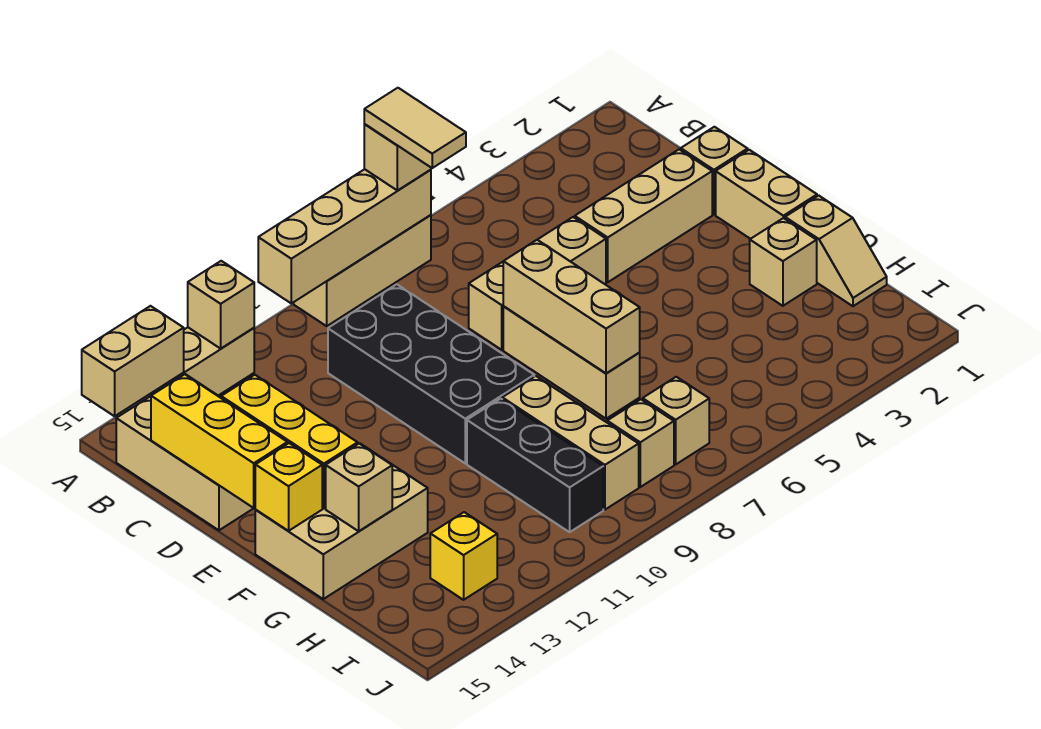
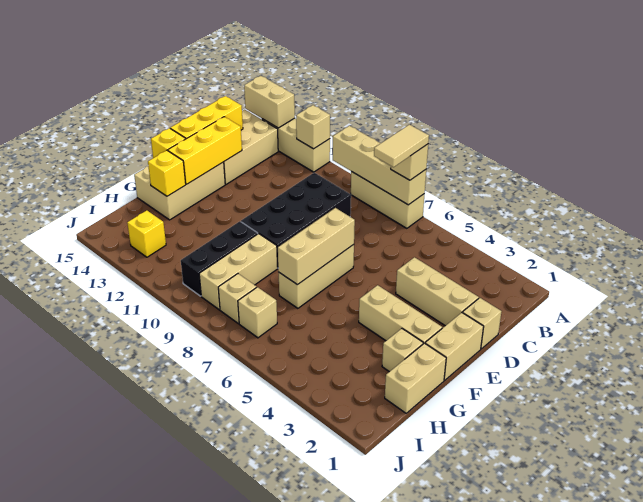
tan brick D5:D7 level 1 -> tan brick F2:F4 level 1
tan brick F13:G15 level 1 -> tan brick E14:G15 level 1
tan slope G1:H1 level 1 top G -> tan brick G1:H1 level 1
tan brick G14 level 2 -> yellow brick G14 level 2

